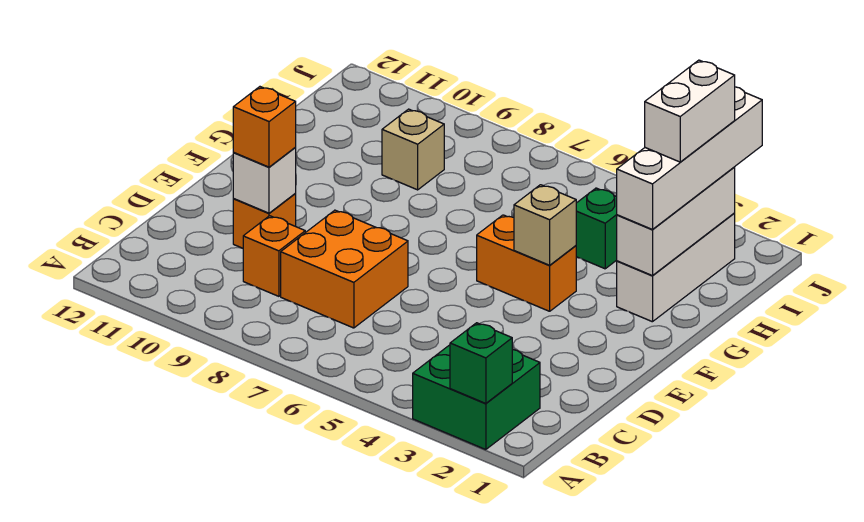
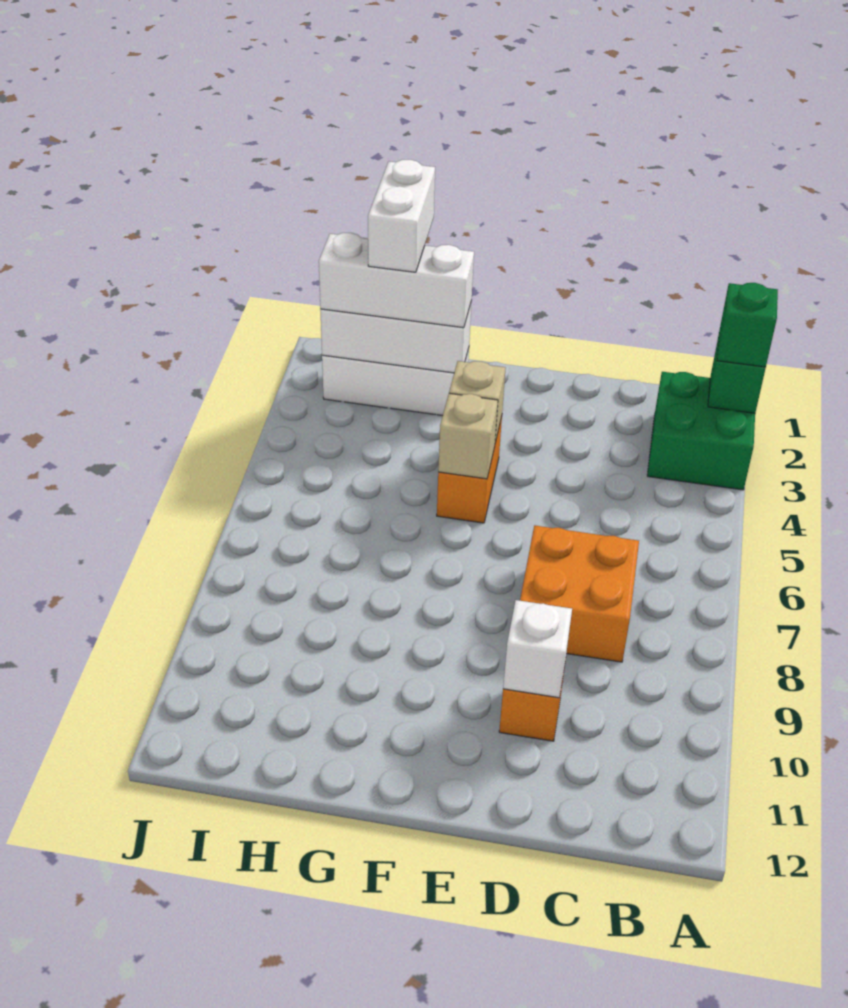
orange brick C9 level 1 -> none
orange brick D10 level 3 -> none
white brick G2:J2 level 3 -> white brick G2:I2 level 3
white brick H2:I2 level 4 -> white brick H1:H2 level 4
green brick H4 level 1 -> green brick A2 level 3
tan brick H9 level 1 -> tan brick F5 level 2

